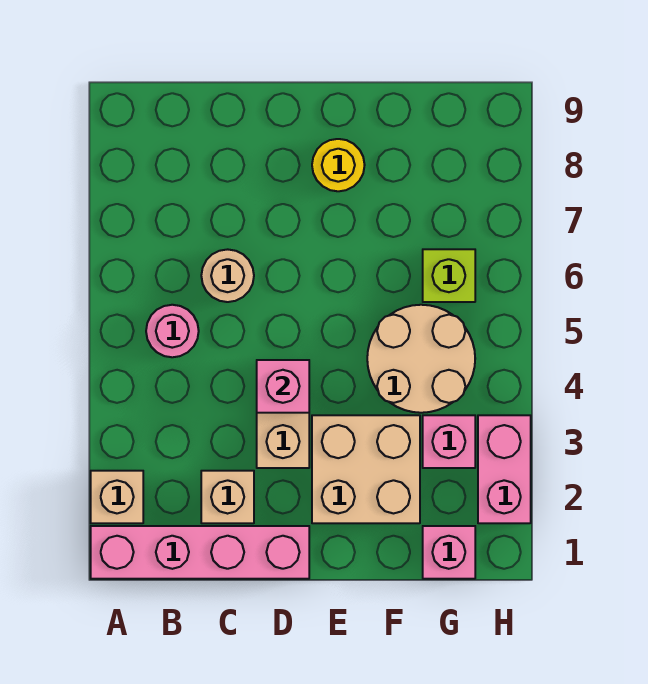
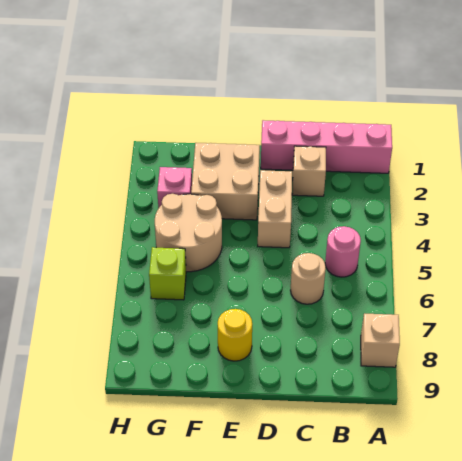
tan brick A2 level 1 -> tan brick A8 level 1
pink brick D4 level 2 -> none
pink brick G1 level 1 -> none
pink brick H2:H3 level 1 -> none

